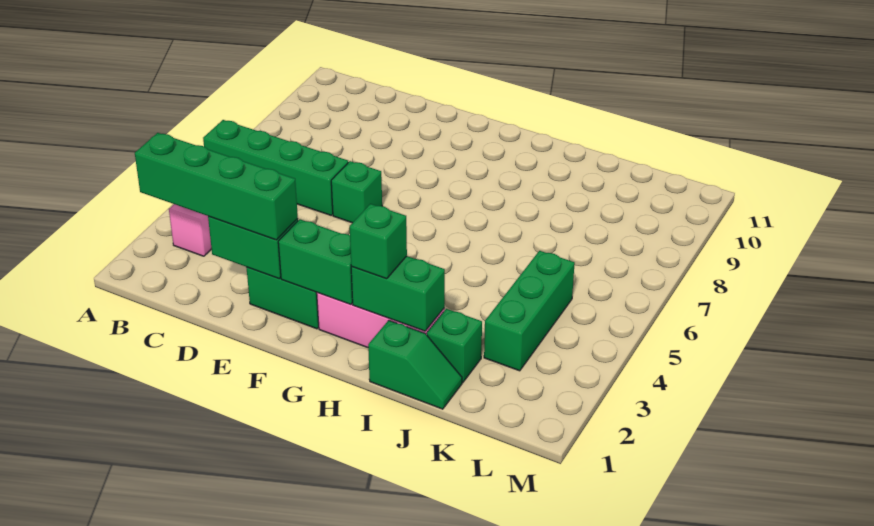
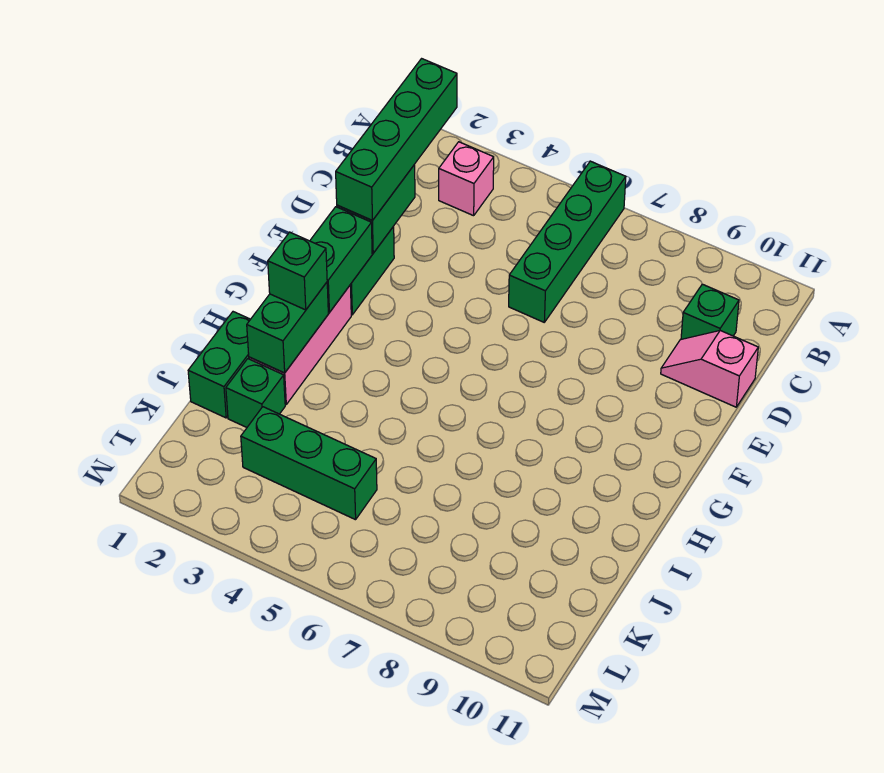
none -> pink slope D10:D11 level 1 top 11
green brick E6 level 1 -> green brick C10 level 1
green slope I1:J1 level 1 top I -> green brick I1:J1 level 1

